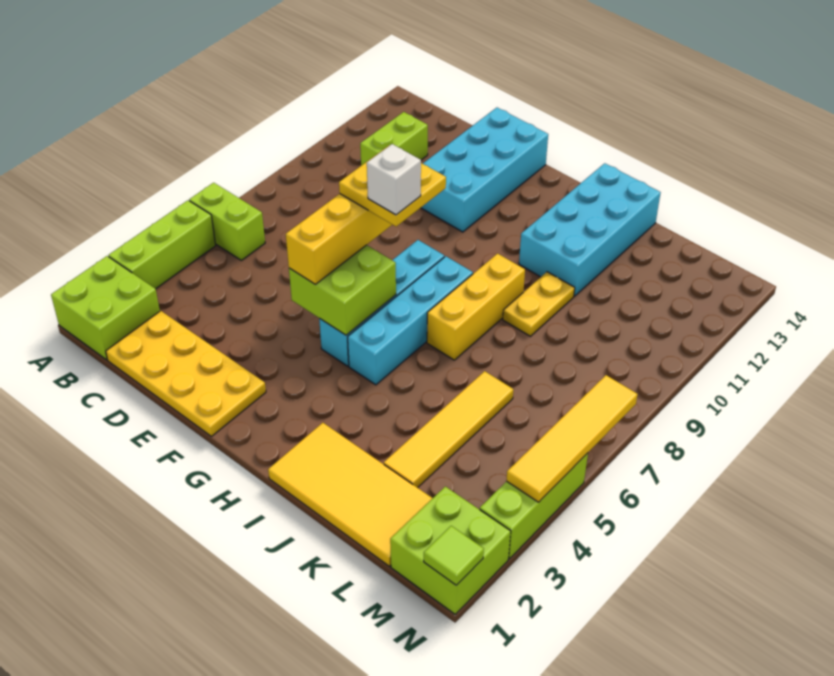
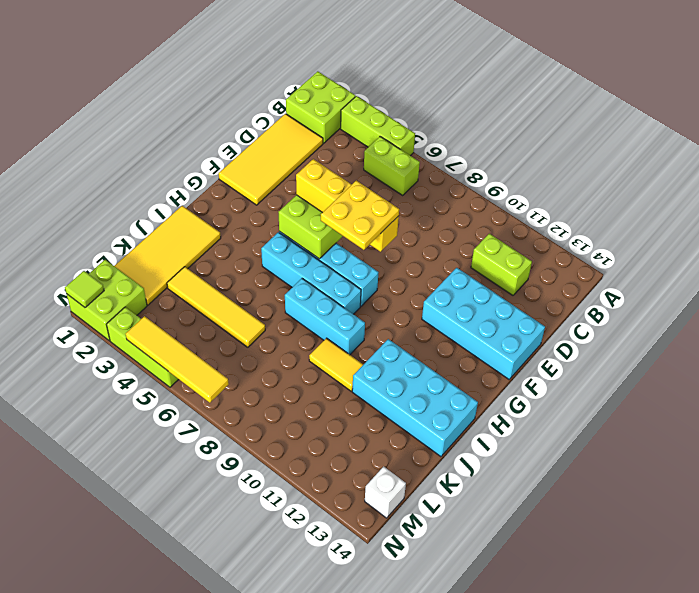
lime brick A6:B6 level 1 -> lime brick B5:B6 level 1
yellow plate C1:F2 level 1 -> yellow tile C1:F2 level 1
white brick G7 level 5 -> white brick M14 level 1
yellow brick I7:I9 level 1 -> cyan brick I7:I9 level 1
yellow plate J9:J10 level 1 -> yellow tile J9:J10 level 1

